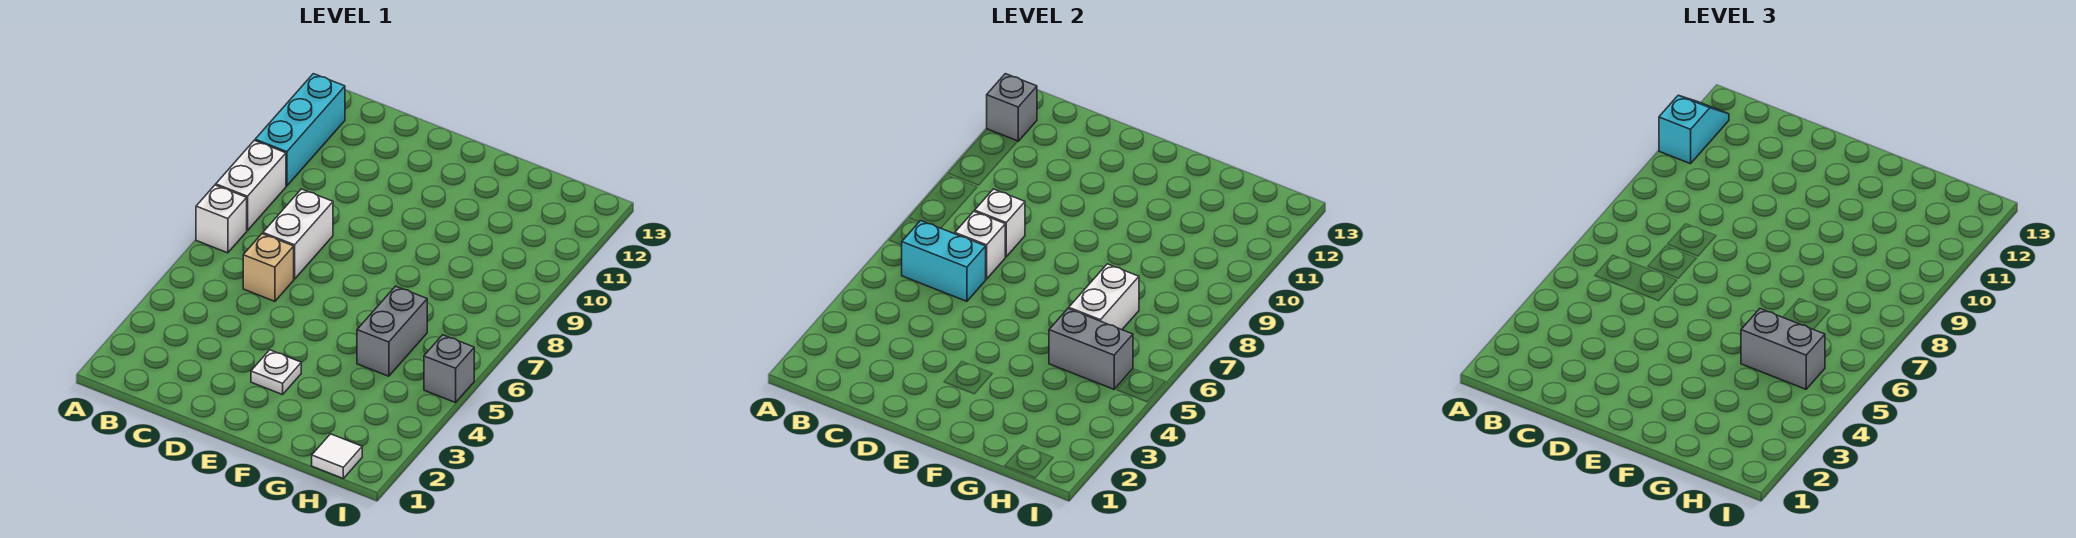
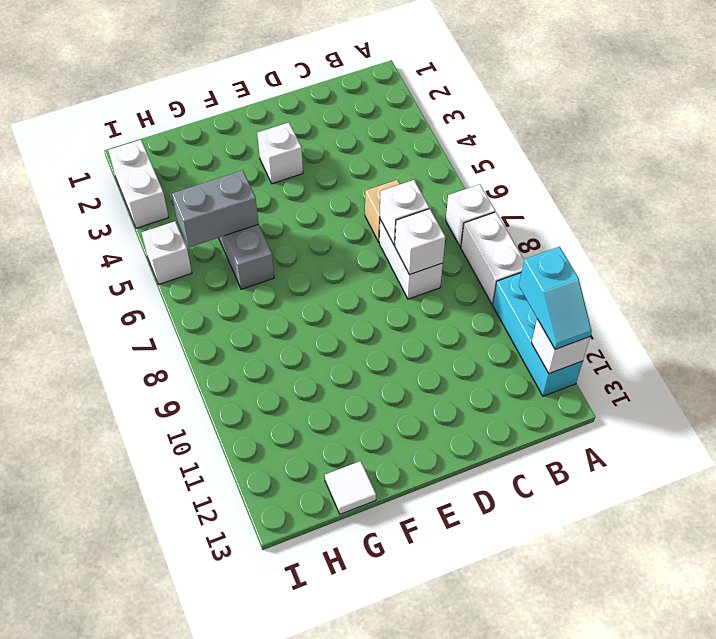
grey brick A12 level 2 -> white brick A12 level 2
cyan brick B6:C6 level 2 -> none
white plate E3 level 1 -> white brick E3 level 1
grey brick G5:H5 level 3 -> none
white brick G6:G7 level 2 -> white brick I2:I3 level 1
white tile H1 level 1 -> white tile G13 level 1
grey brick I5 level 1 -> white brick I5 level 1

